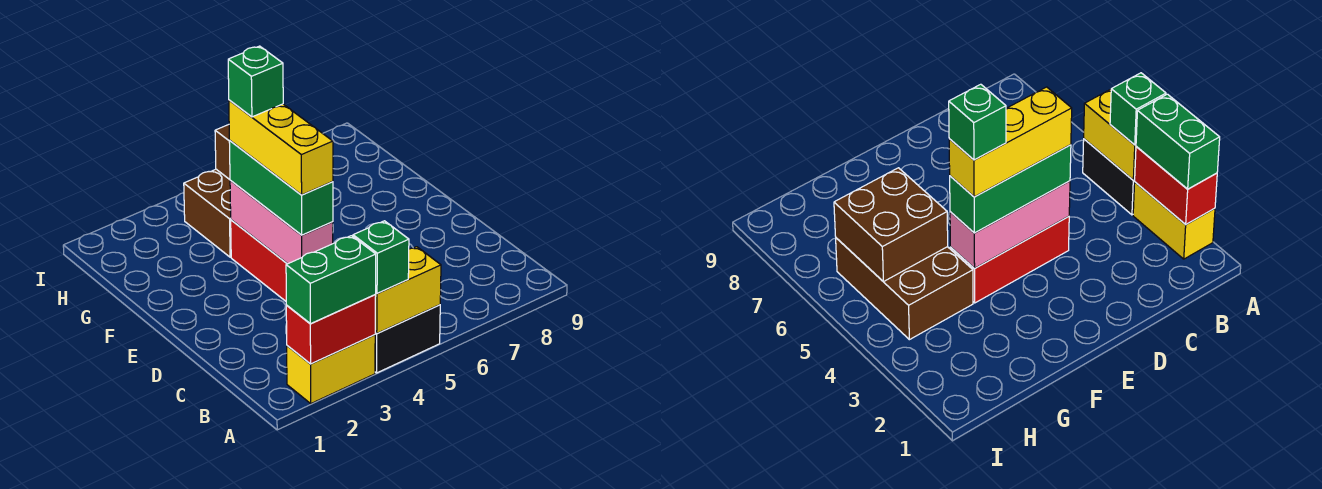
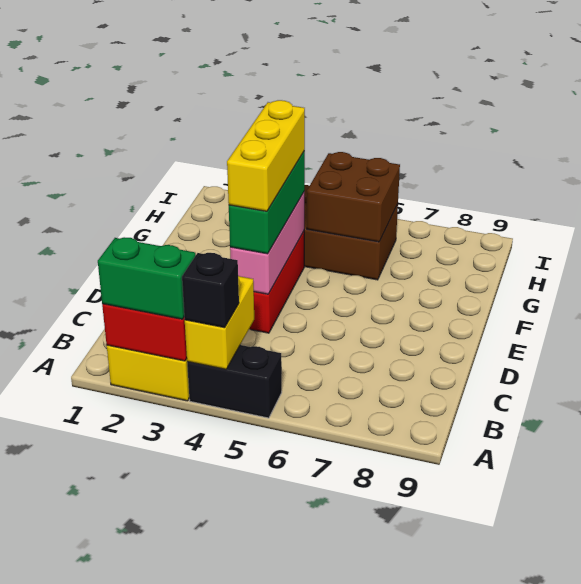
yellow brick A4:A5 level 2 -> yellow brick A4:B4 level 2
green brick A4 level 3 -> black brick A4 level 3
green brick F4 level 5 -> none

